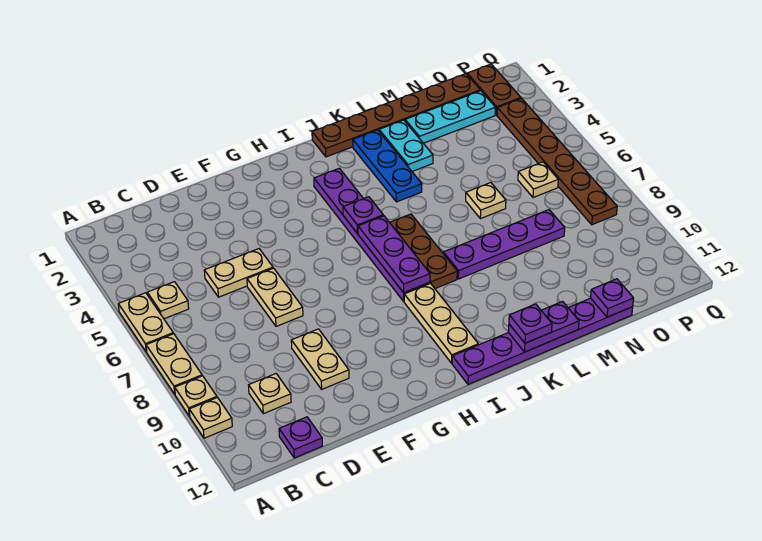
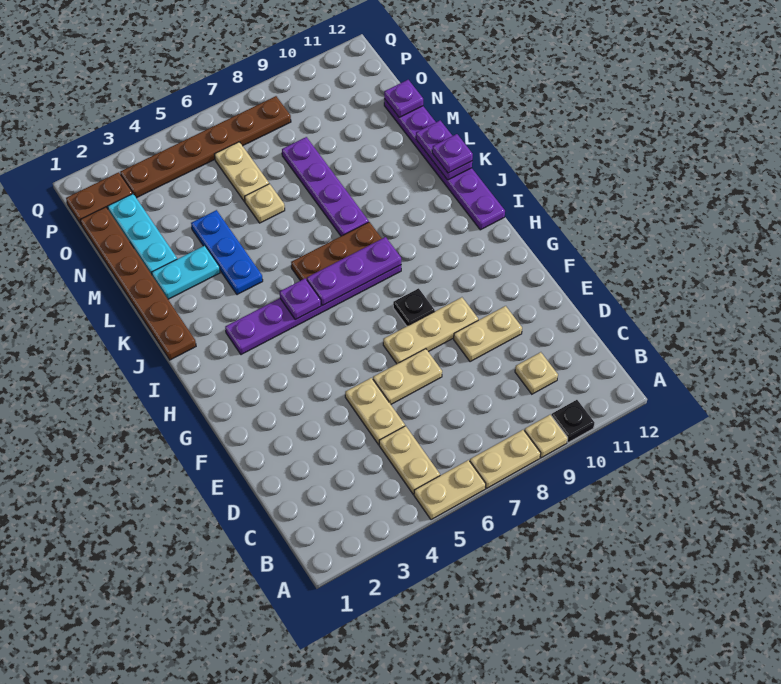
tan plate A10 level 1 -> black plate A10 level 1
tan plate B5 level 1 -> tan plate B5:C5 level 1
purple plate C12 level 1 -> none
none -> black plate G8 level 1
tan plate I9:I11 level 1 -> tan plate F7:F9 level 1
blue plate K2:K4 level 1 -> blue plate K4:M4 level 1
tan plate O6 level 1 -> tan plate N6:O6 level 1

